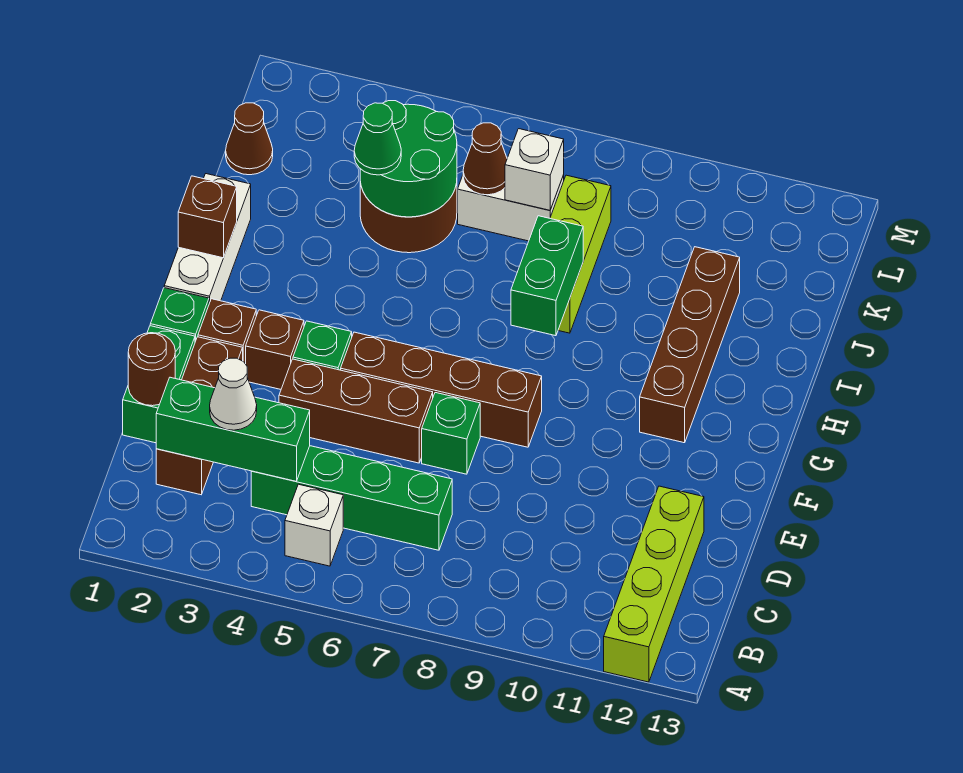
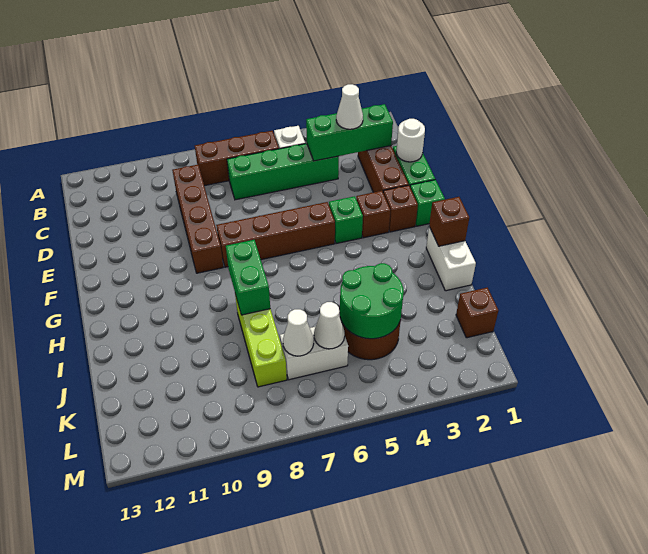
lime brick A12:D12 level 1 -> none
brown round brick D1 level 2 -> white round brick D1 level 2
brown brick E4:E6 level 1 -> brown brick B6:B8 level 1
green brick E7 level 1 -> none
white brick G1:I1 level 1 -> white brick H1:I1 level 1
brown brick G11:J11 level 1 -> brown brick C9:F9 level 1
green cone J4 level 3 -> none
brown cone K1 level 1 -> brown brick K1 level 1
brown cone K6 level 2 -> white cone K6 level 2
white brick K7 level 2 -> white cone K7 level 2

